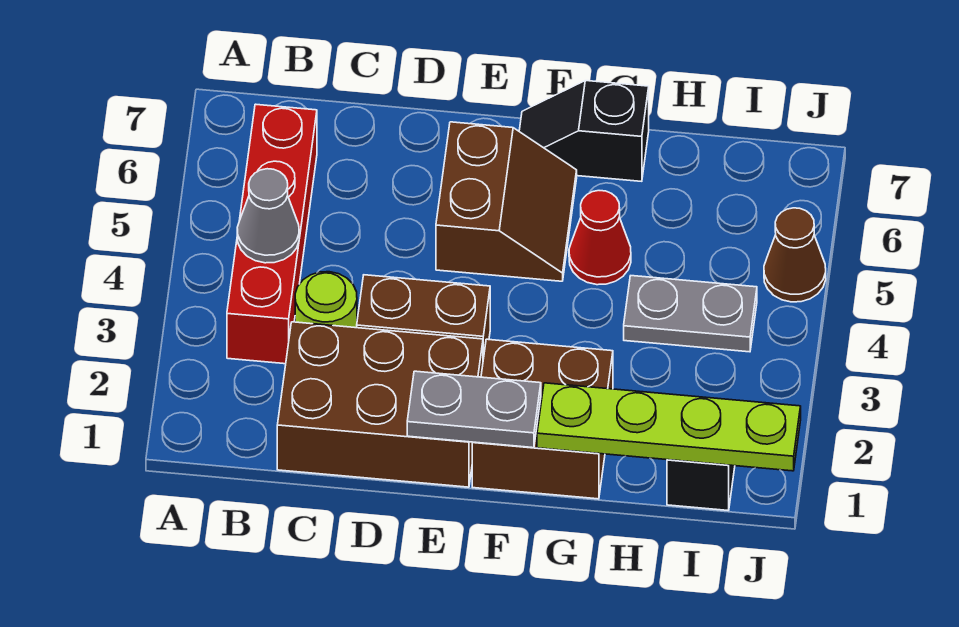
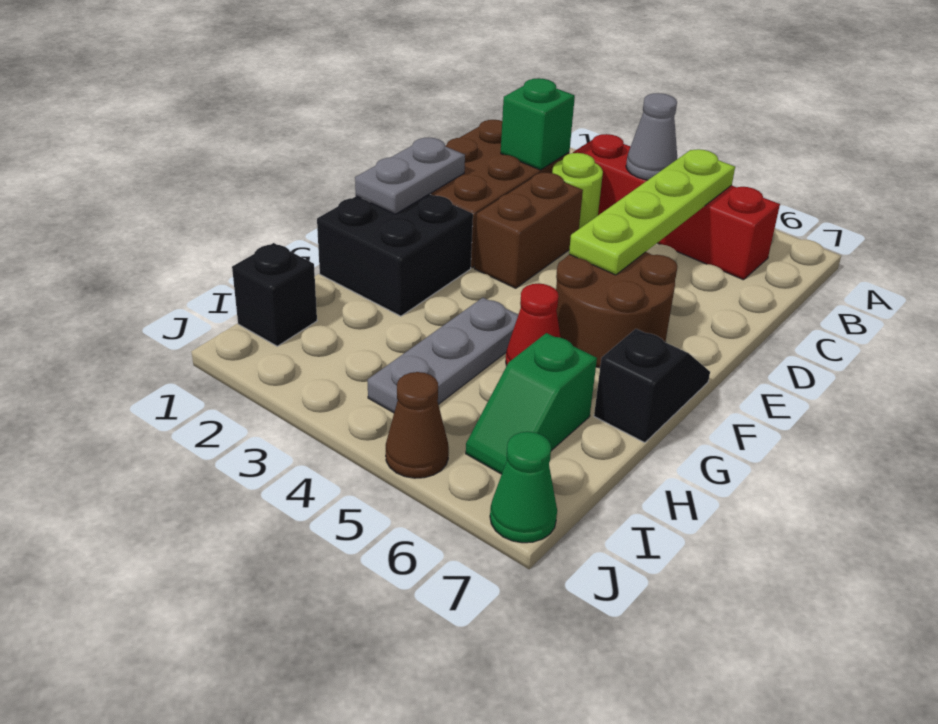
none -> green brick C2 level 2
brown slope E5:F6 level 1 top E -> brown round brick E5:F6 level 1
brown brick F1:G2 level 1 -> black brick F1:G2 level 1
lime plate G1:J1 level 2 -> lime plate B5:E5 level 2
grey plate H4:I4 level 1 -> grey plate G4:I4 level 1
none -> green slope H6:I6 level 1 top H
none -> green cone J7 level 1

